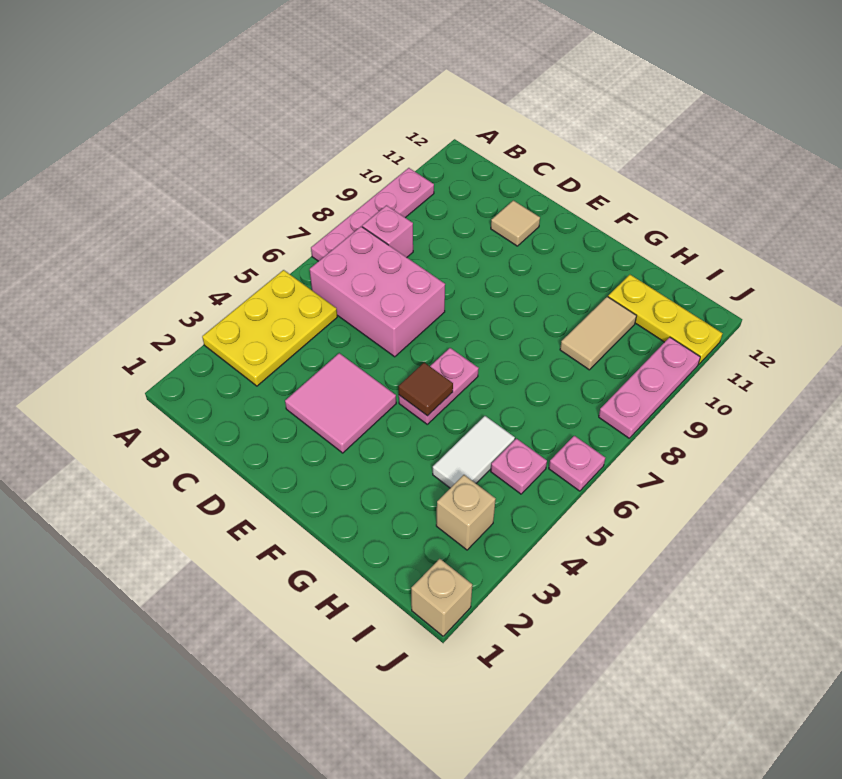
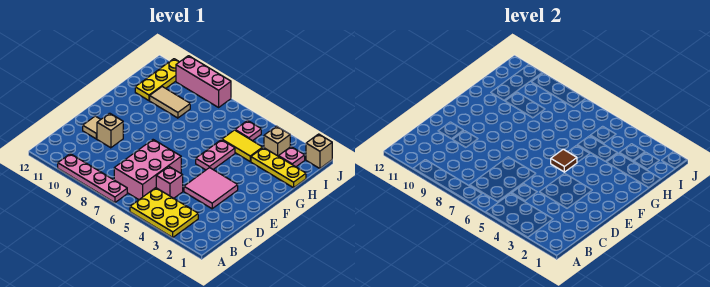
pink brick B8 level 1 -> pink brick C5 level 1
none -> tan brick D10 level 1
pink plate F5:F6 level 1 -> pink plate F5:G5 level 1
none -> yellow plate H1:H3 level 1
white tile H4:H5 level 1 -> yellow tile H4:H5 level 1
pink plate J6 level 1 -> pink plate I2 level 1
pink plate J8:J10 level 1 -> pink brick J8:J10 level 1

